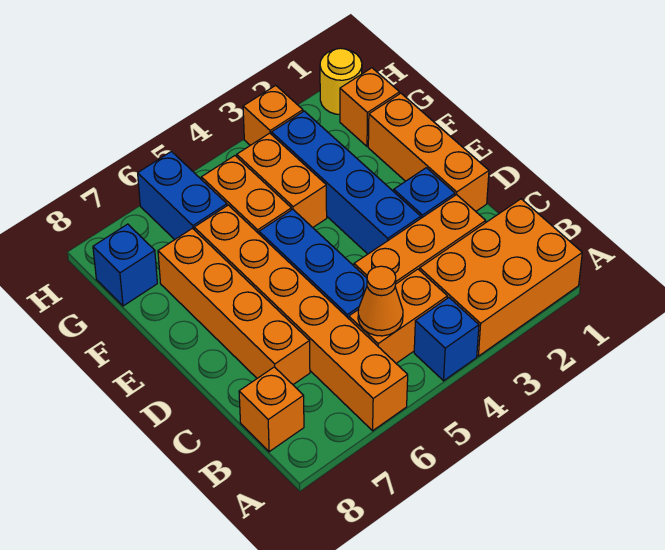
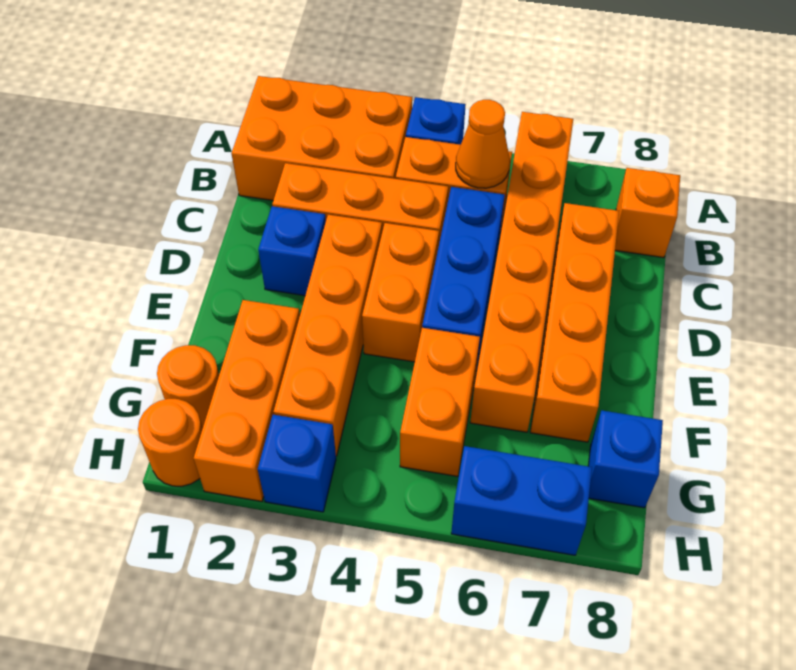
orange brick D1:F1 level 1 -> orange brick F2:H2 level 1
blue brick D3:G3 level 1 -> orange brick D3:G3 level 1
orange brick F4:G4 level 1 -> orange brick D4:E4 level 1
orange brick G1 level 1 -> orange round brick G1 level 1
blue brick G6:H6 level 1 -> blue brick H6:H7 level 1
yellow round brick H1 level 1 -> orange round brick H1 level 1
orange brick H3 level 1 -> blue brick H3 level 1

